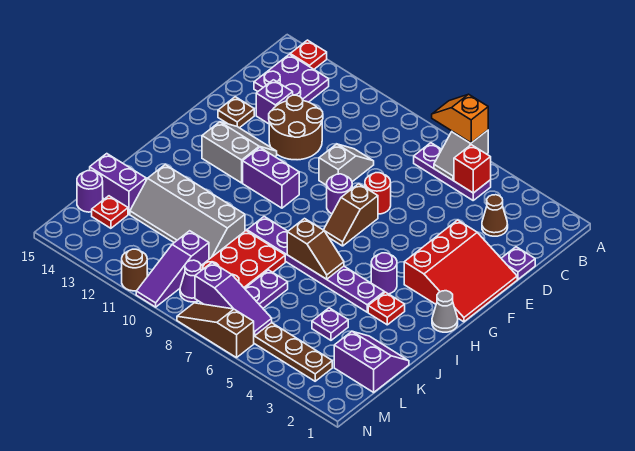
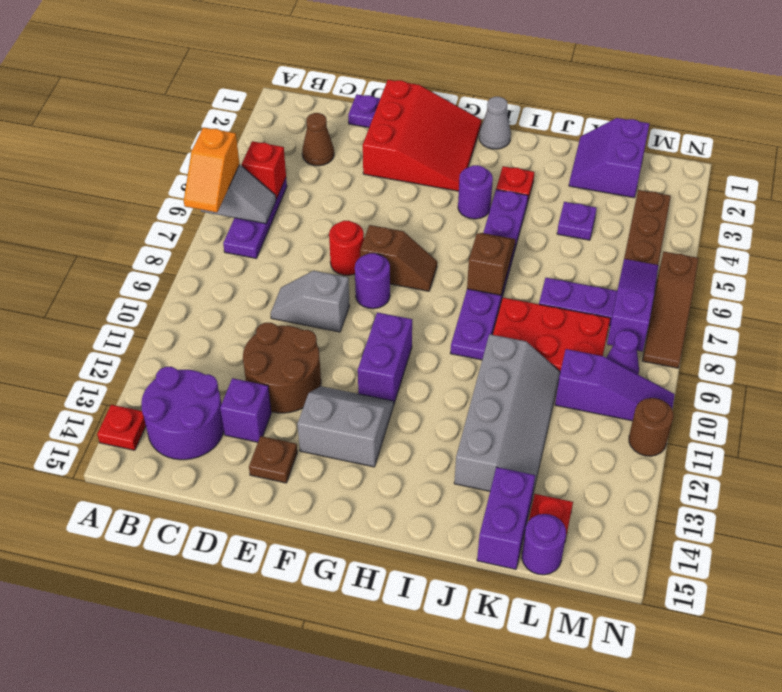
purple plate B13:C14 level 1 -> purple round brick B13:C14 level 1
red slope E1:G3 level 1 top 3 -> red slope E1:G3 level 1 top E
grey slope F12:G13 level 1 top G -> grey slope F12:G13 level 1 top 13

